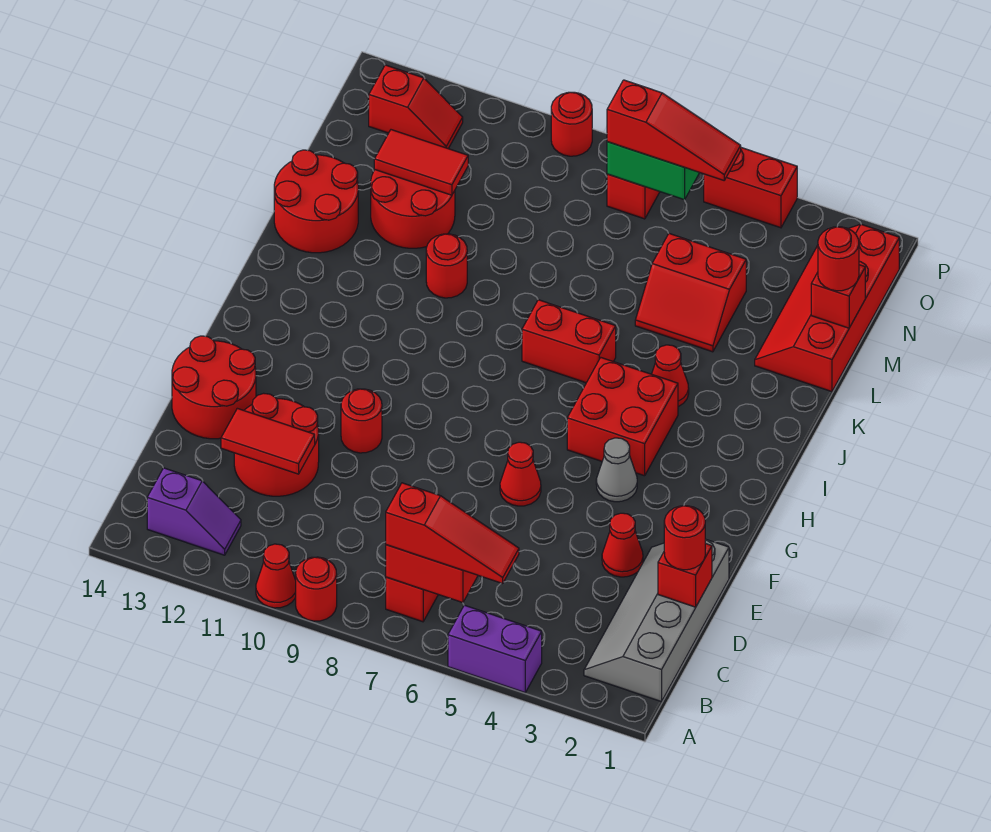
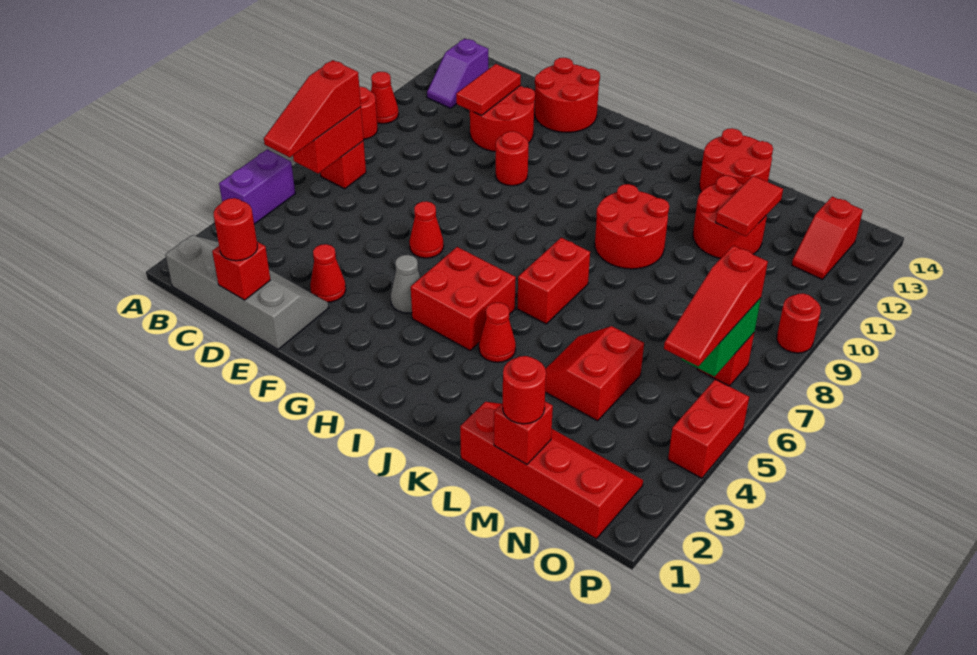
red round brick K10 level 1 -> red round brick J9:K10 level 1

